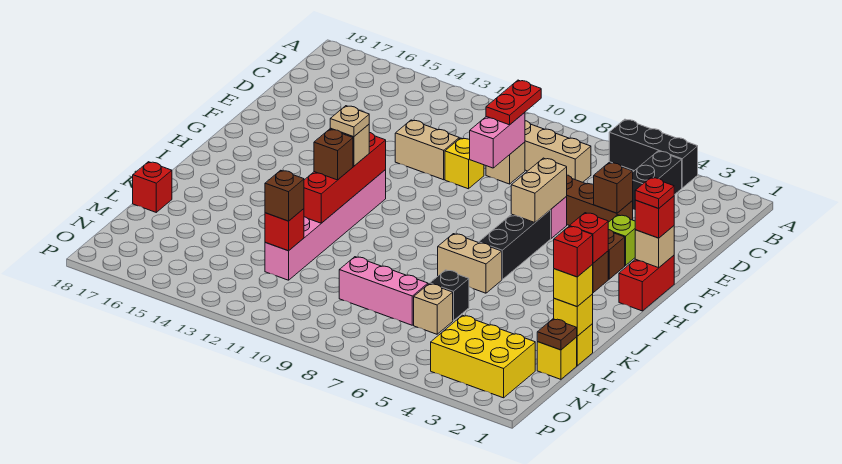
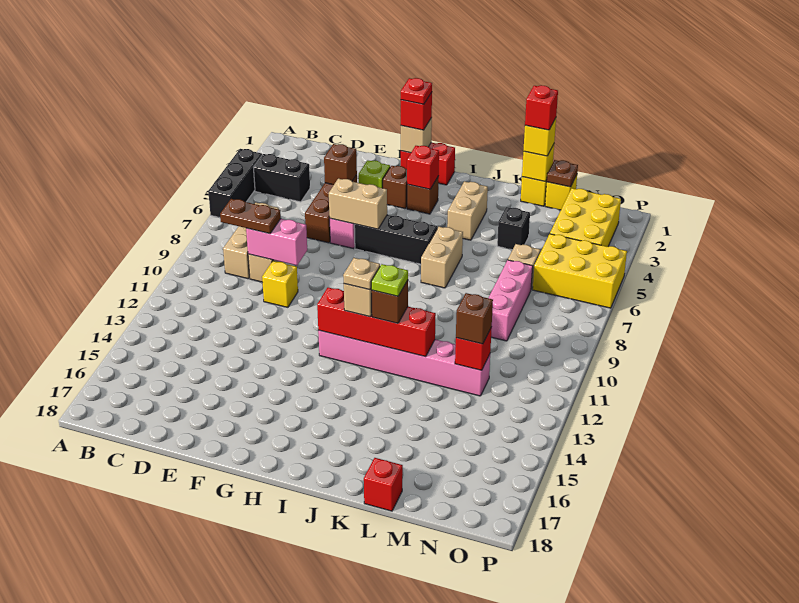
red plate C9:D9 level 3 -> brown plate C9:D9 level 3
tan brick E11:E12 level 1 -> tan brick J3:J4 level 1
none -> lime plate J12 level 4
black brick L6 level 1 -> black brick L4 level 1
none -> yellow brick N5:P6 level 1

